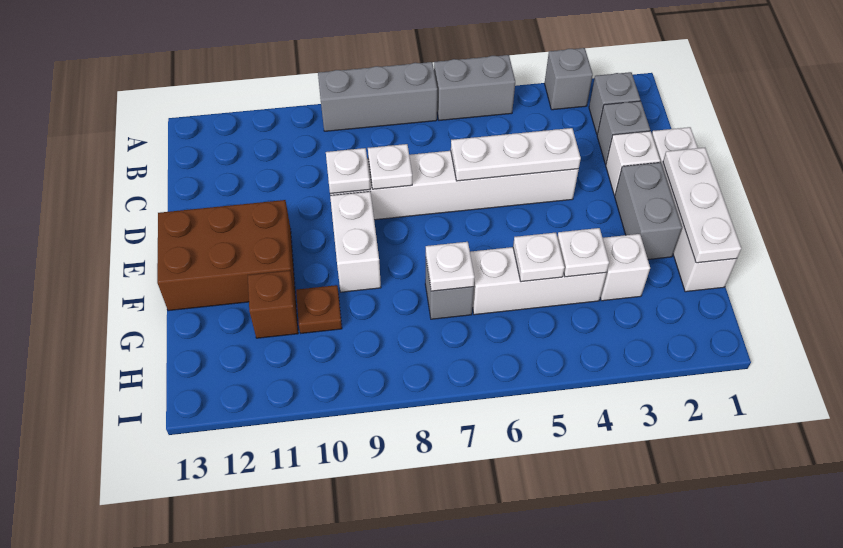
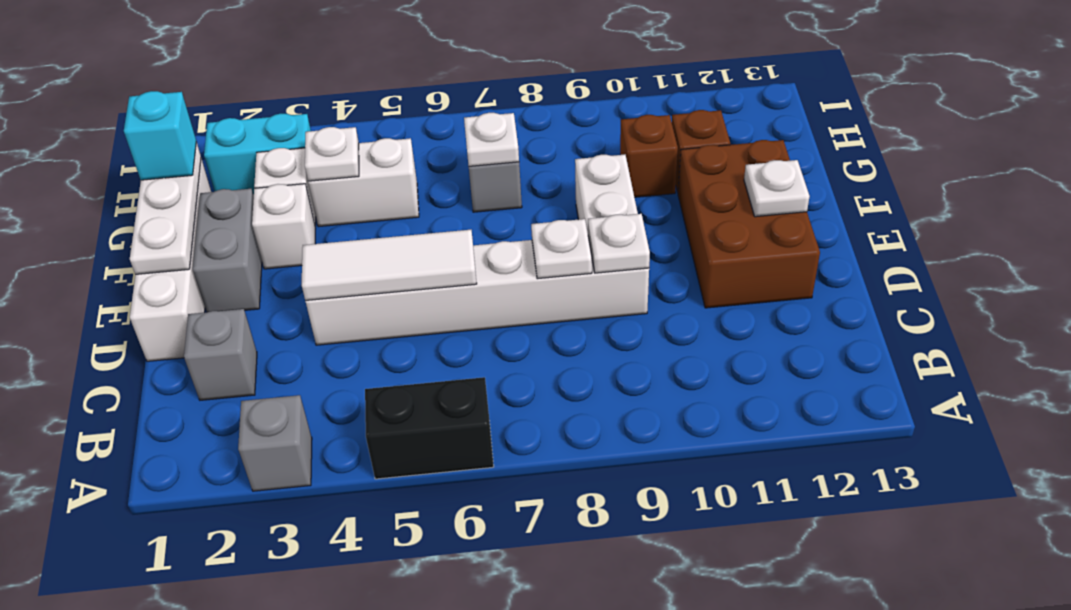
grey brick A5:A6 level 1 -> black brick A5:A6 level 1
grey brick A7:A9 level 1 -> none
grey brick B2 level 1 -> none
white brick D2 level 1 -> white brick F3 level 1
white plate D4:D6 level 2 -> white tile D4:D6 level 2
brown brick E11:F13 level 1 -> brown brick D11:F12 level 1
none -> cyan brick G1 level 3
white brick G4:G6 level 1 -> white brick G4:G5 level 1
white plate G5 level 2 -> white plate E12 level 2
brown plate G10 level 1 -> brown brick G10 level 1
none -> cyan brick H2:H3 level 1

